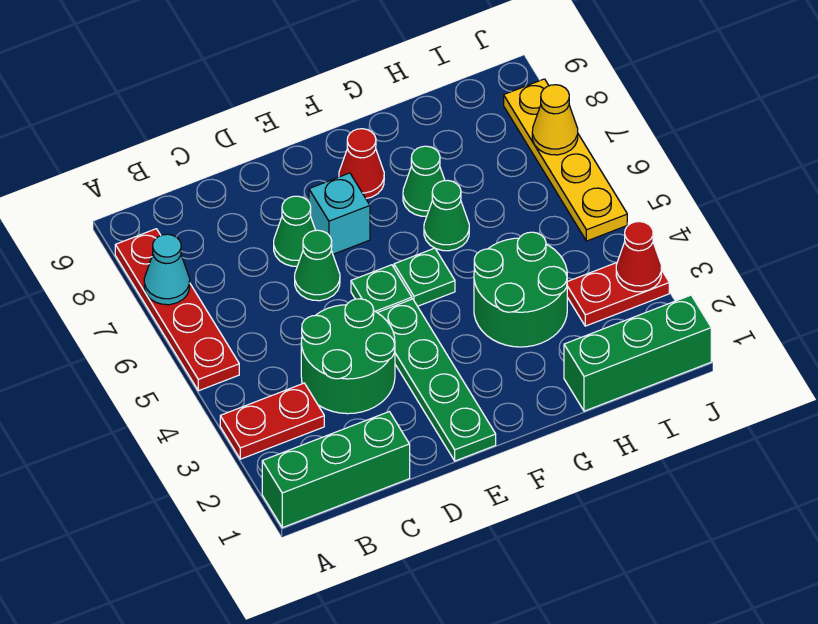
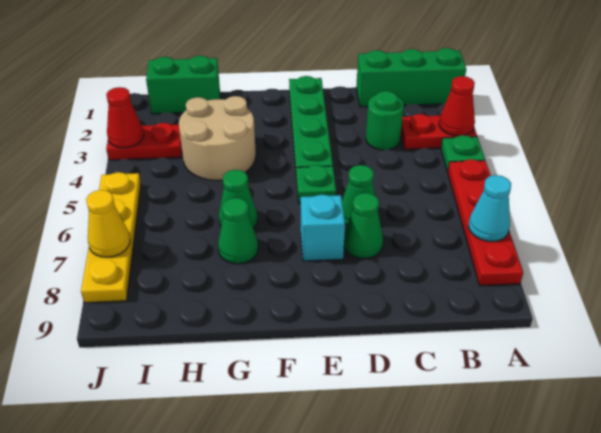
green round brick C3:D4 level 1 -> green round brick C3 level 1
green plate F5 level 1 -> green plate A4 level 1
red cone F8 level 1 -> red cone A3 level 2
green round brick G3:H4 level 1 -> tan round brick G3:H4 level 1
green brick H1:J1 level 1 -> green brick H1:I1 level 1

